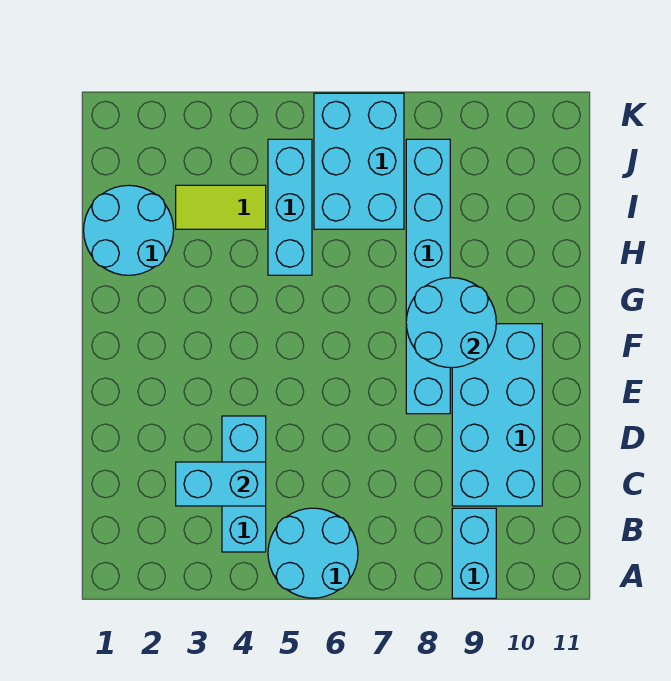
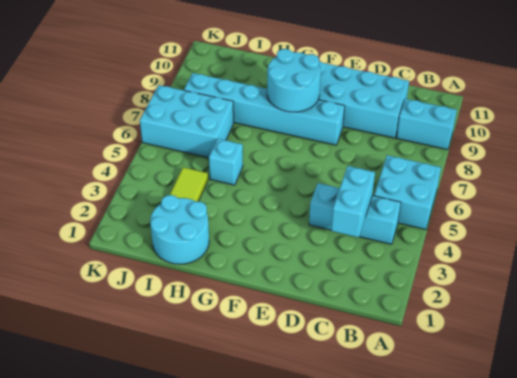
cyan round brick A5:B6 level 1 -> cyan brick A5:B6 level 1
cyan brick H5:J5 level 1 -> cyan brick H5 level 1

